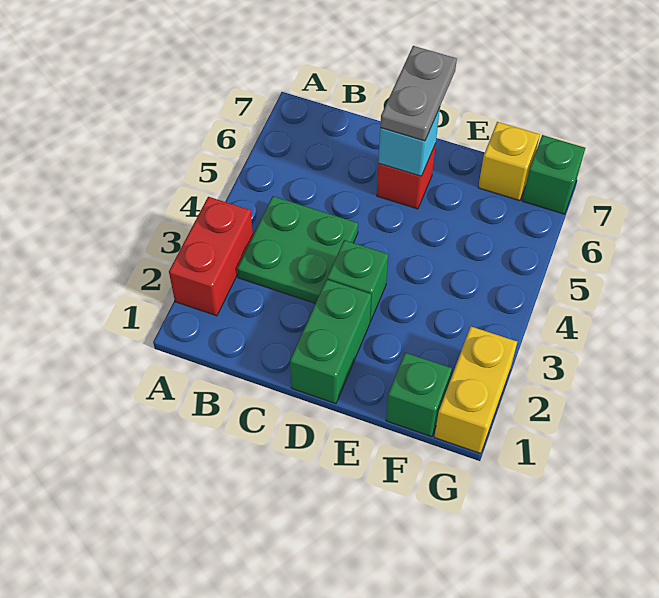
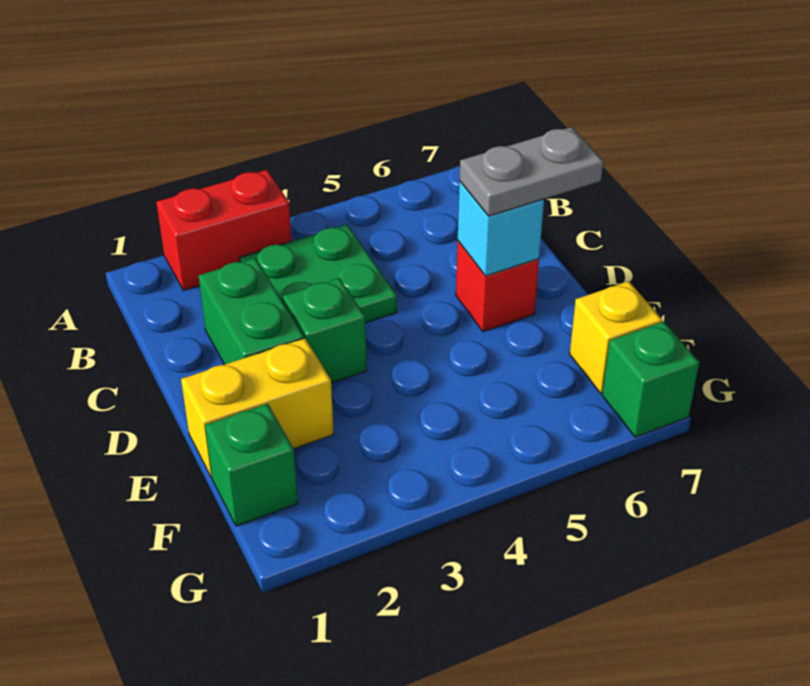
green brick D1:D2 level 1 -> green brick C2:D2 level 1
yellow brick G1:G2 level 1 -> yellow brick E1:E2 level 1

